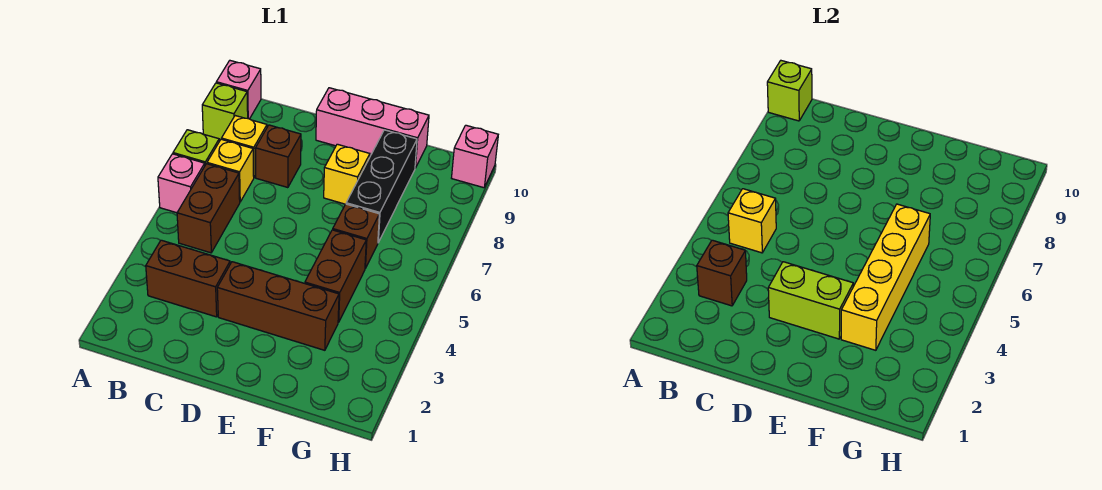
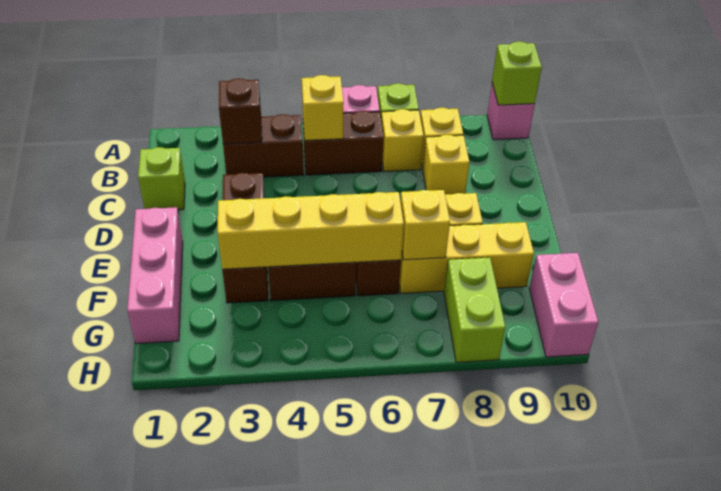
lime brick A9 level 1 -> lime brick C1 level 1
brown brick B3:C3 level 1 -> brown brick B3:B4 level 1
brown brick C8 level 1 -> yellow brick C8 level 1
lime brick D3:E3 level 2 -> lime brick G8:H8 level 1
pink brick D10:F10 level 1 -> pink brick E1:G1 level 1
black brick F7:F9 level 1 -> yellow brick F7:F9 level 1
none -> yellow brick F7 level 2
pink brick H10 level 1 -> pink brick G10:H10 level 1

